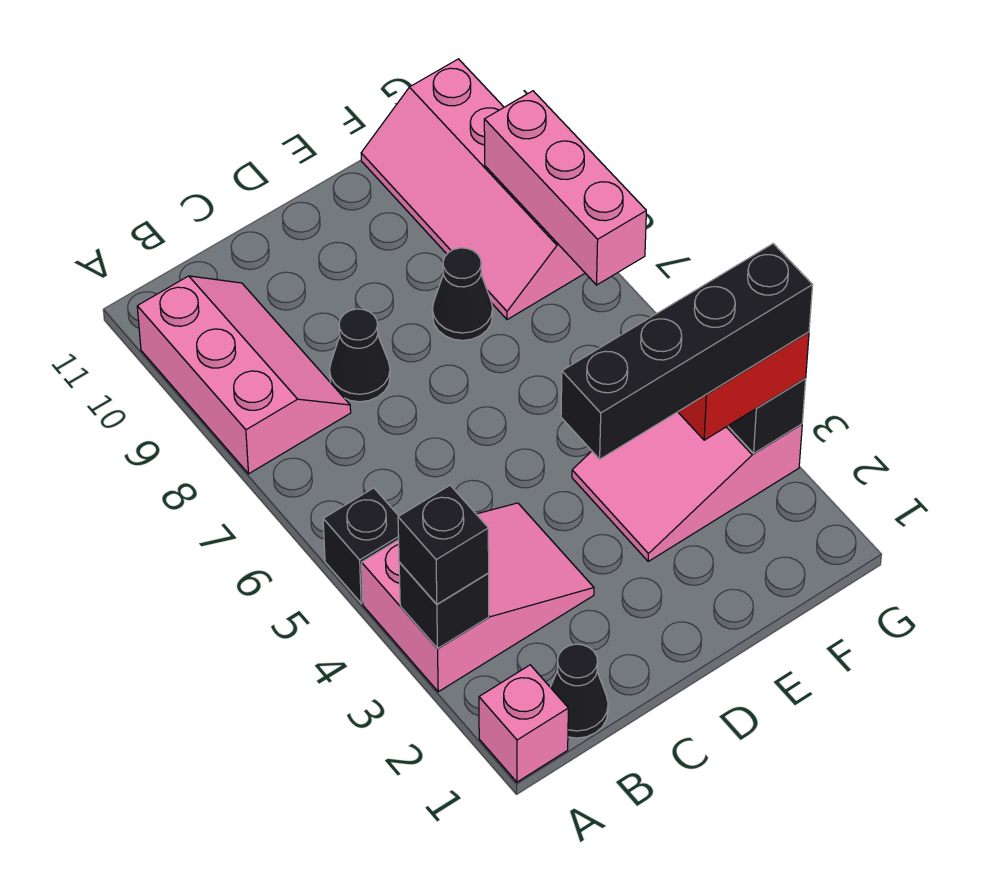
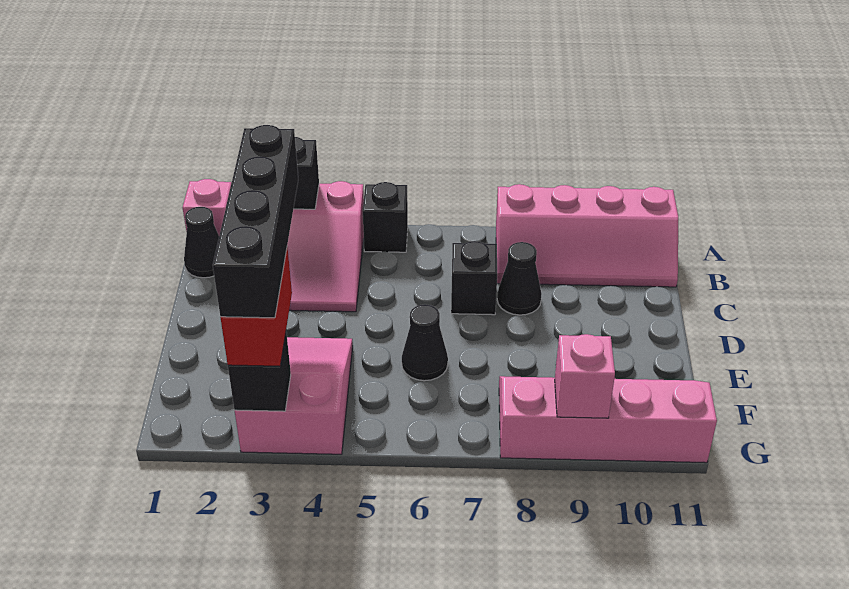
black brick A3 level 3 -> black brick C7 level 1
pink slope A8:B10 level 1 top A -> pink slope A8:B11 level 1 top A
black cone E8 level 1 -> black cone E6 level 1
pink brick G7:G9 level 2 -> pink brick G9 level 2

